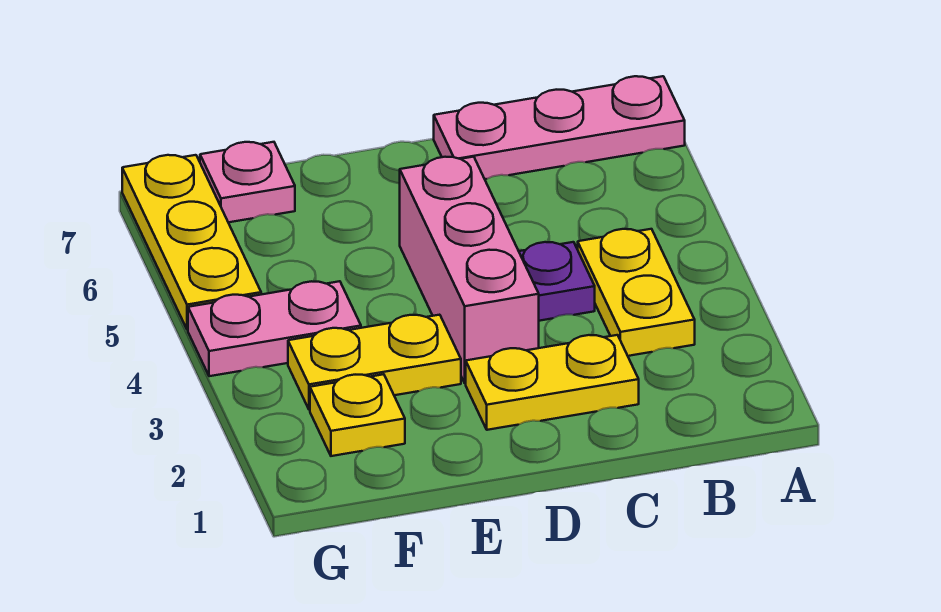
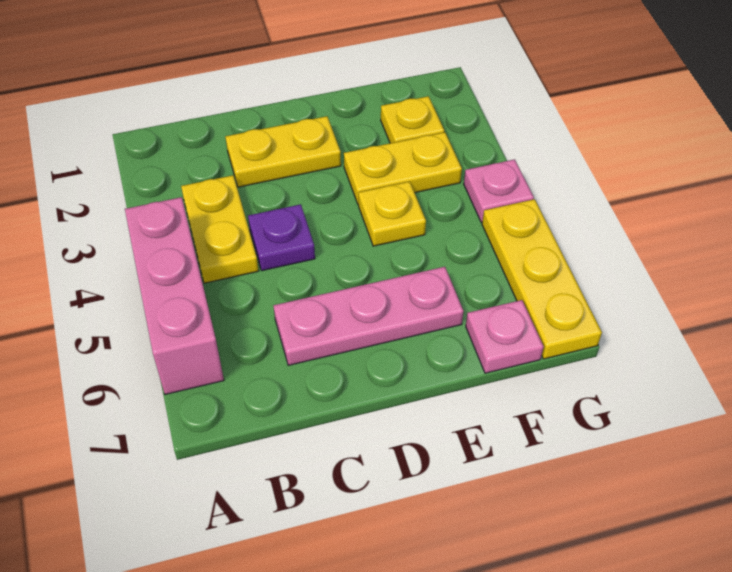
pink plate A7:C7 level 1 -> pink plate C6:E6 level 1
pink brick D3:D5 level 1 -> pink brick A4:A6 level 1
none -> yellow plate E4 level 1
pink plate F4:G4 level 1 -> pink plate G4 level 1

